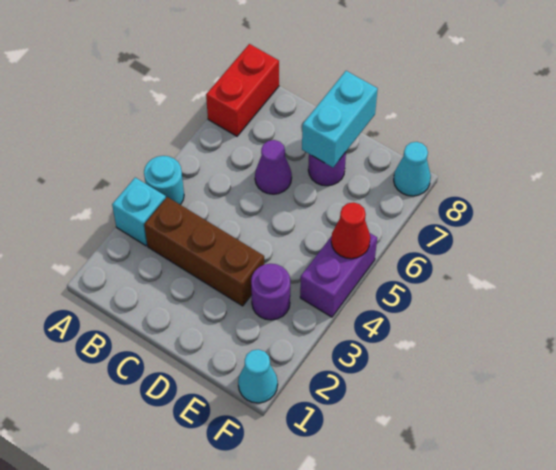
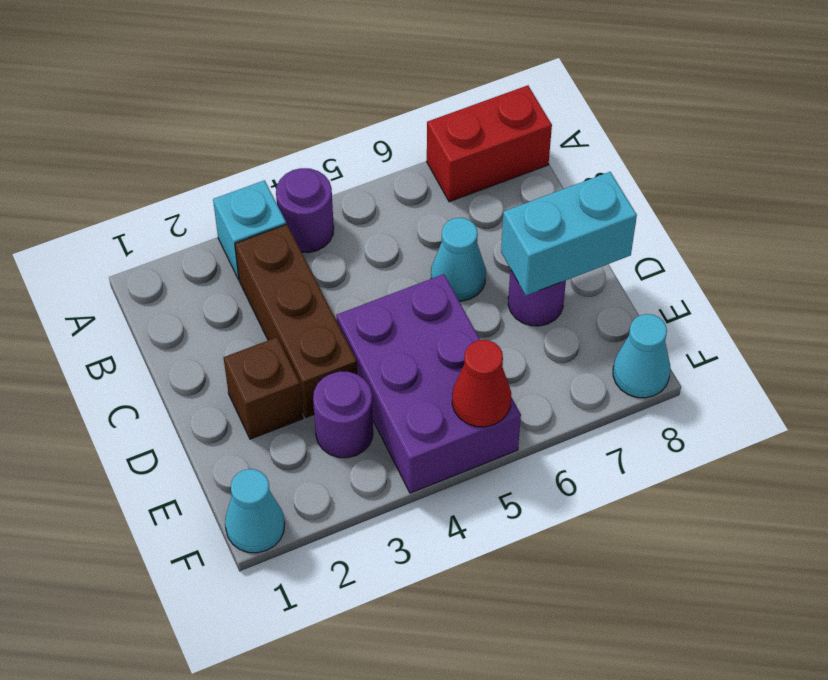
cyan round brick A4 level 1 -> purple round brick A4 level 1
purple cone C6 level 1 -> cyan cone C6 level 1
none -> brown brick D2 level 1
purple brick F4:F5 level 1 -> purple brick D4:F5 level 1

